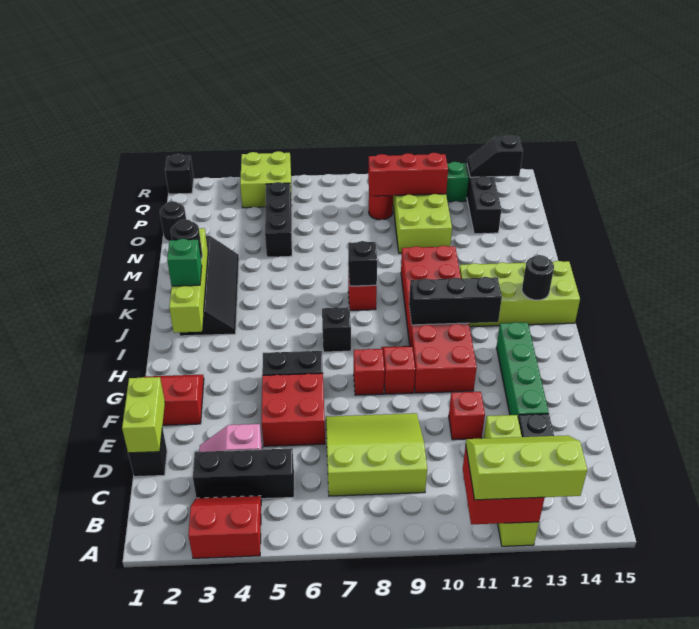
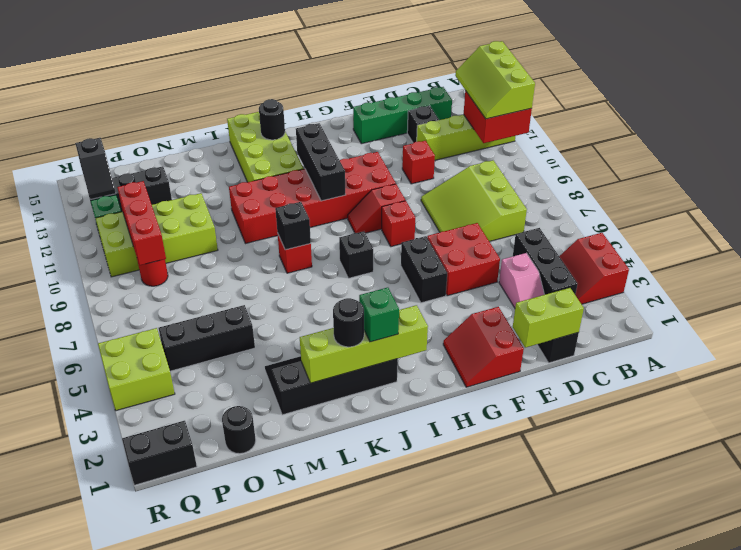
green brick E13:H13 level 1 -> green brick C14:F14 level 1
black brick R1 level 1 -> black brick Q1:R1 level 1

